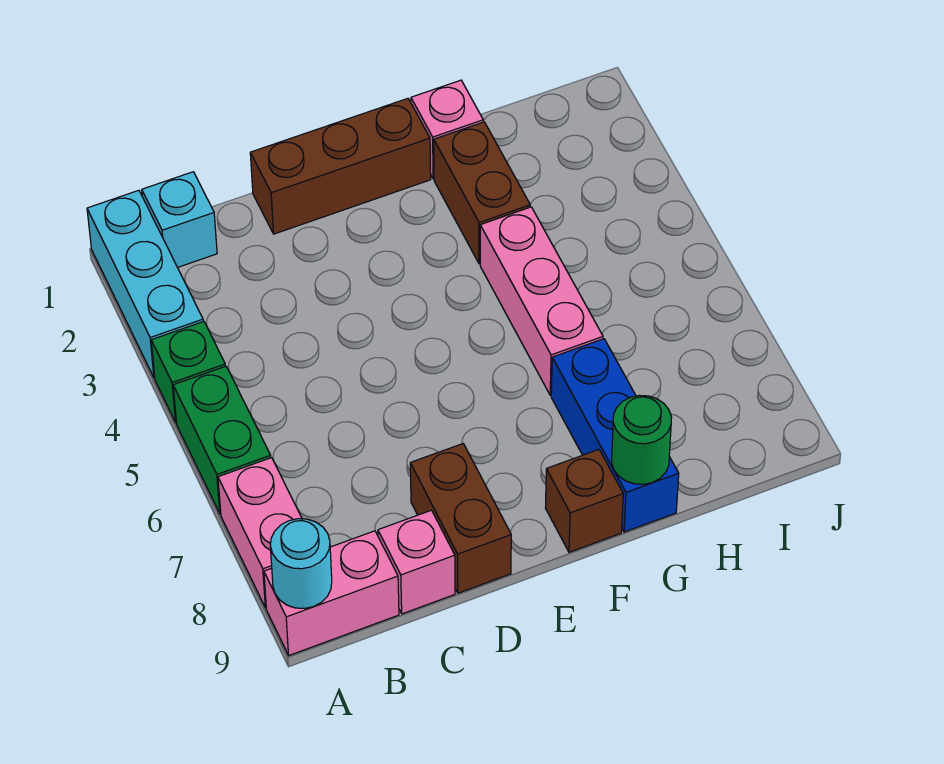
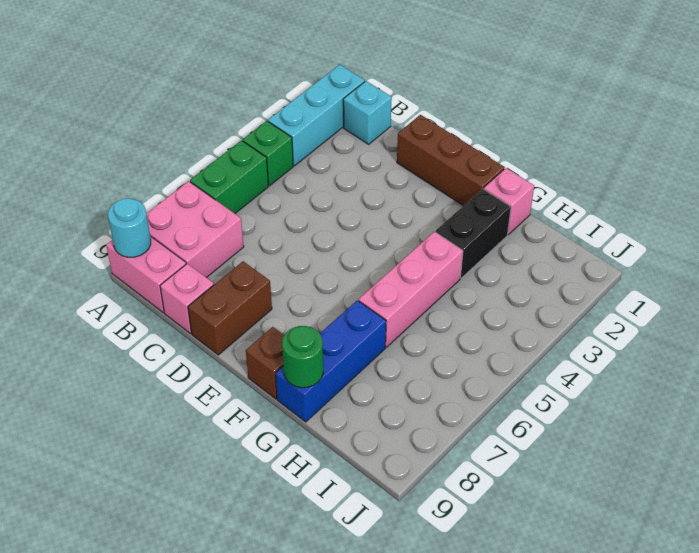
pink brick A7:A8 level 1 -> pink brick A7:B8 level 1
brown brick G2:G3 level 1 -> black brick G2:G3 level 1

